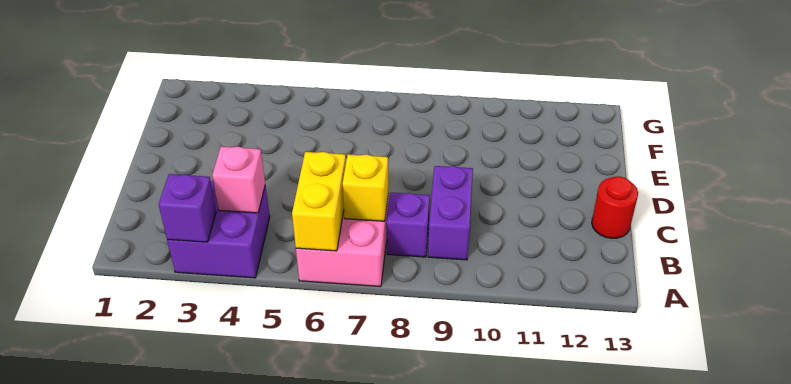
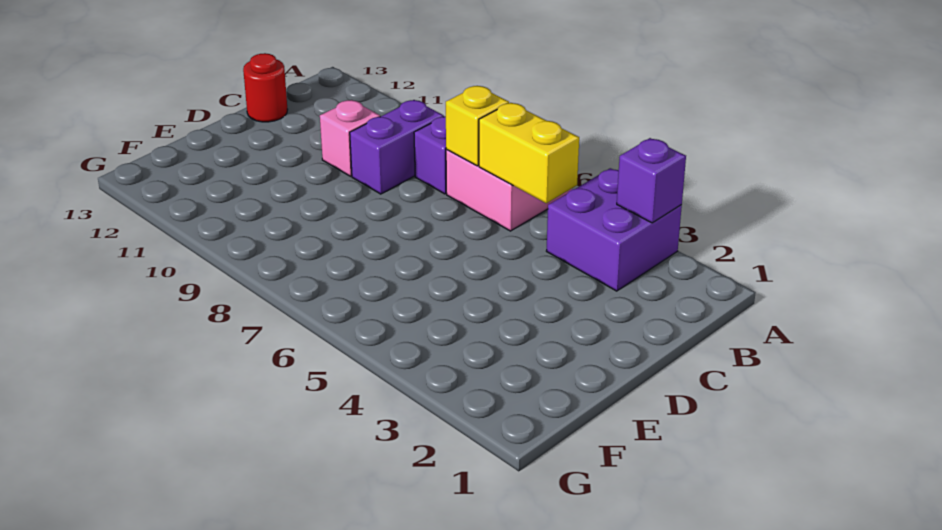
yellow brick A6:B6 level 2 -> yellow brick B5:B6 level 2
pink brick B4 level 2 -> pink brick C10 level 1

